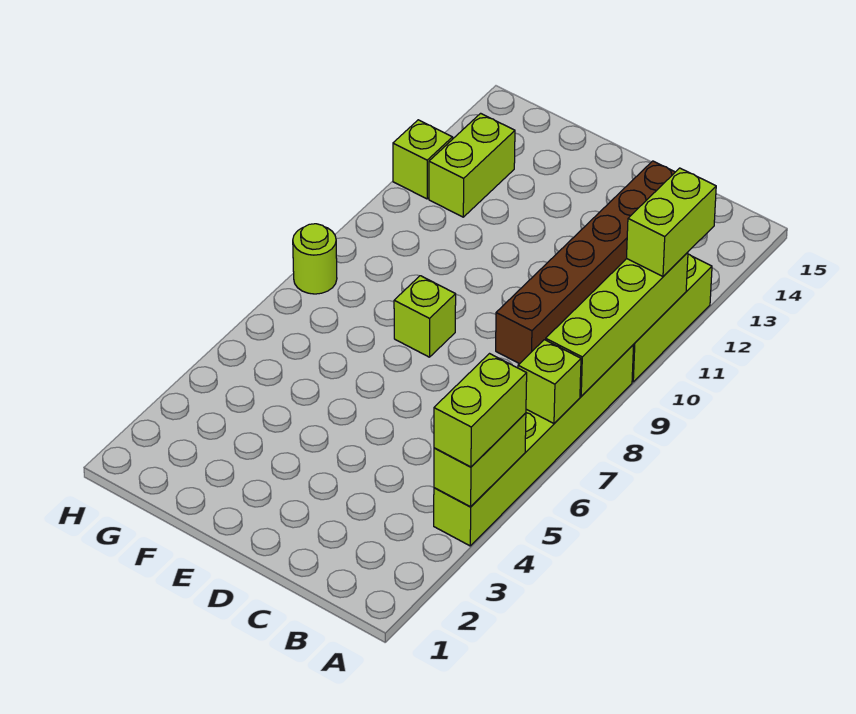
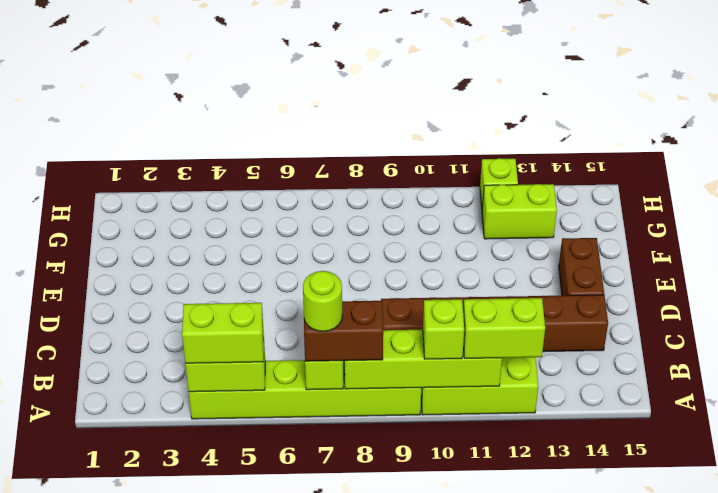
none -> brown brick A7:A8 level 3
none -> brown brick D14:E14 level 1
lime brick E8 level 1 -> lime brick A10 level 3
lime round brick H8 level 1 -> lime round brick A7 level 4

